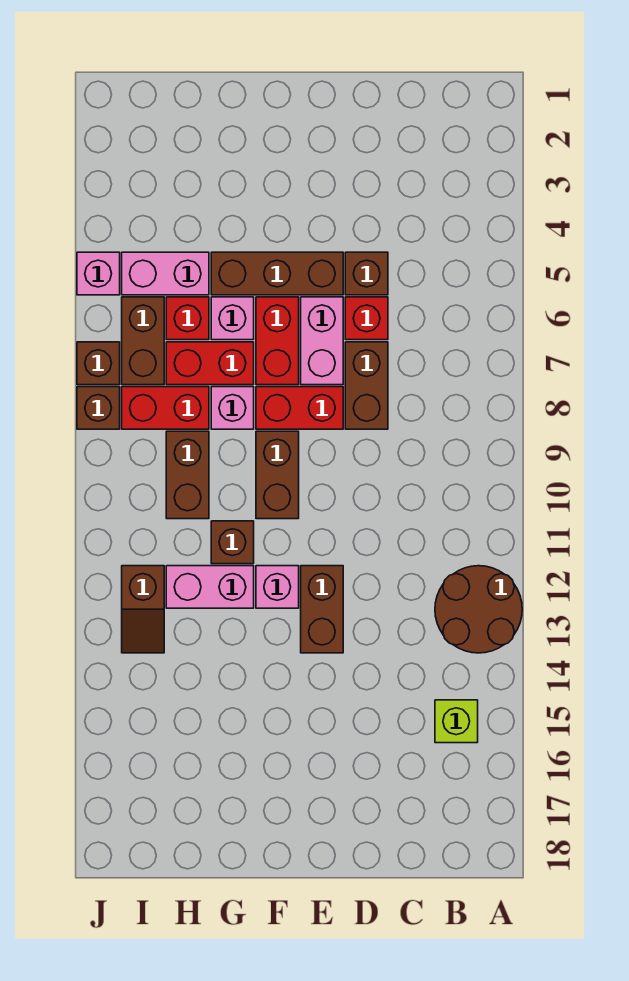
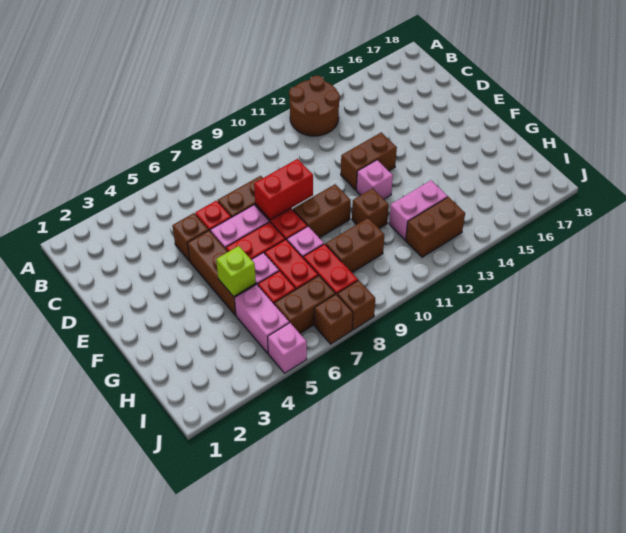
lime brick B15 level 1 -> lime brick G5 level 2
none -> red brick E8:E9 level 2
pink brick G12:H12 level 1 -> pink brick H12:H13 level 1
brown slope I12:I13 level 1 top 12 -> brown brick I12:I13 level 1

